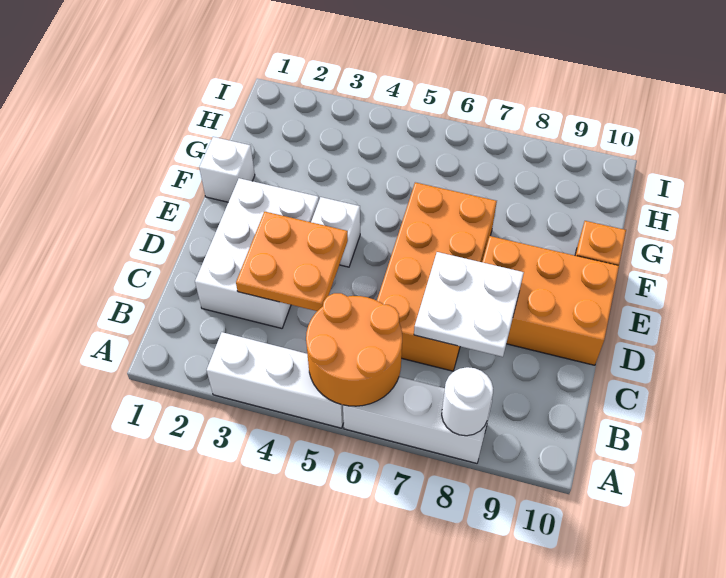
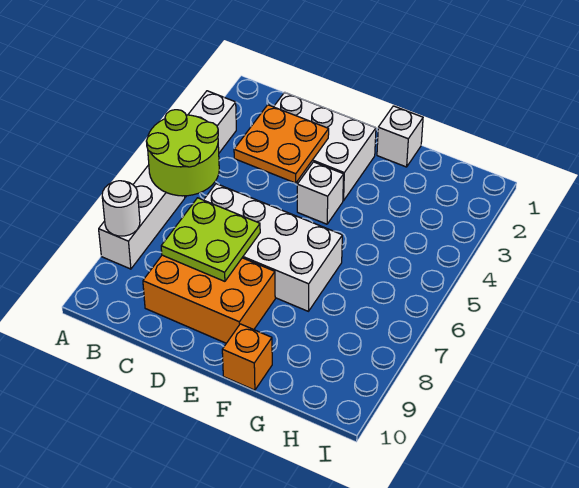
orange round brick A5:B6 level 2 -> lime round brick A5:B6 level 2
orange brick C6:F7 level 1 -> white brick C6:F7 level 1
white plate C7:D8 level 2 -> lime plate C7:D8 level 2
orange brick D8:E10 level 1 -> orange brick C8:E9 level 1

